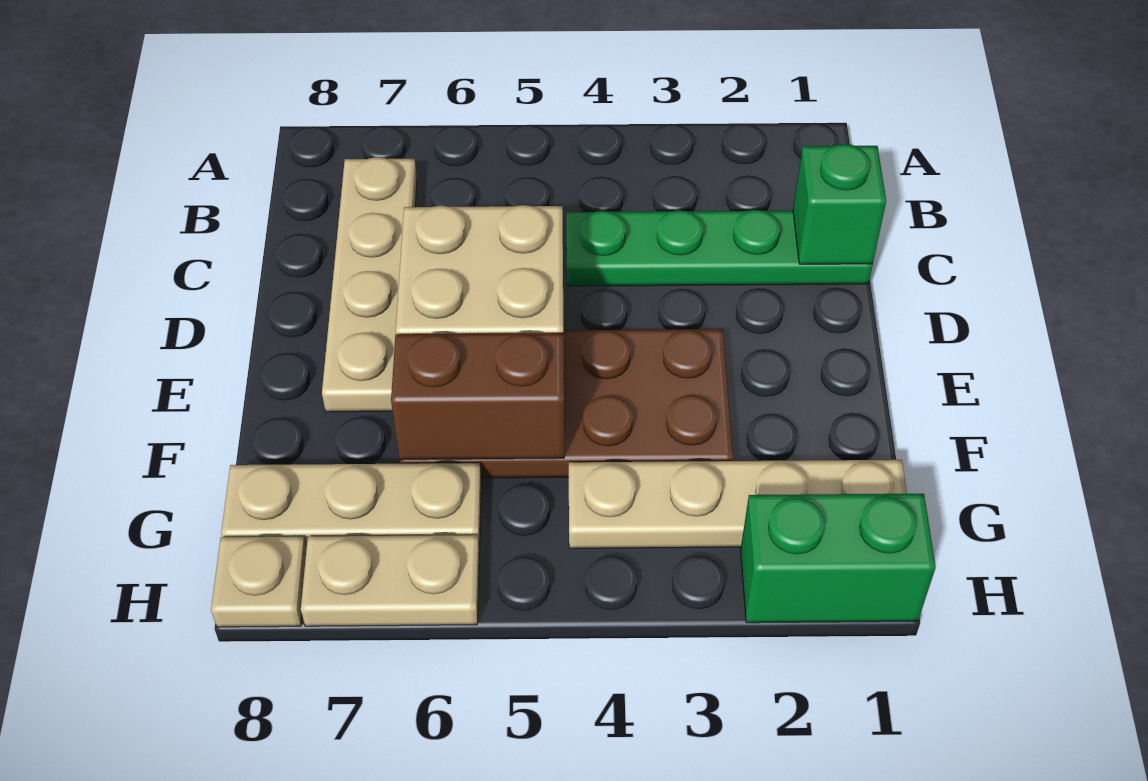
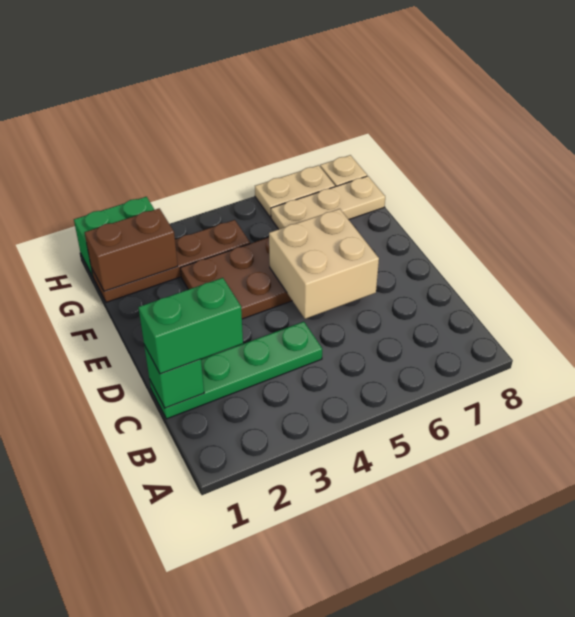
tan plate B7:E7 level 1 -> none
none -> green brick C1:C2 level 3
brown brick F5:F6 level 2 -> brown brick G1:G2 level 2
tan plate G1:G4 level 1 -> brown plate G1:G4 level 1

